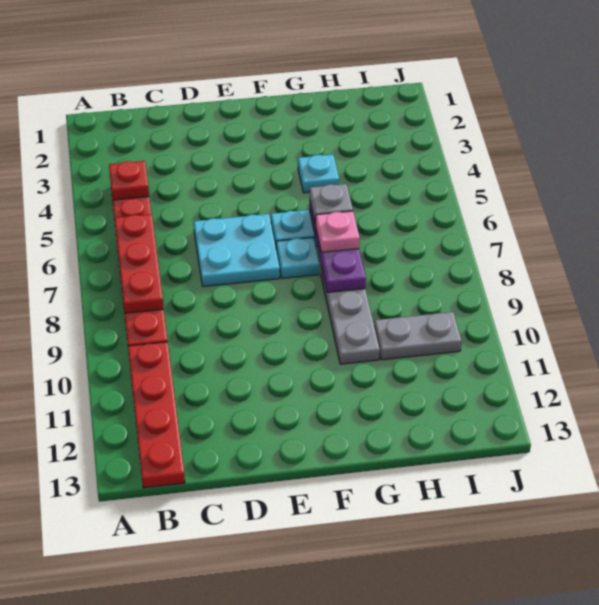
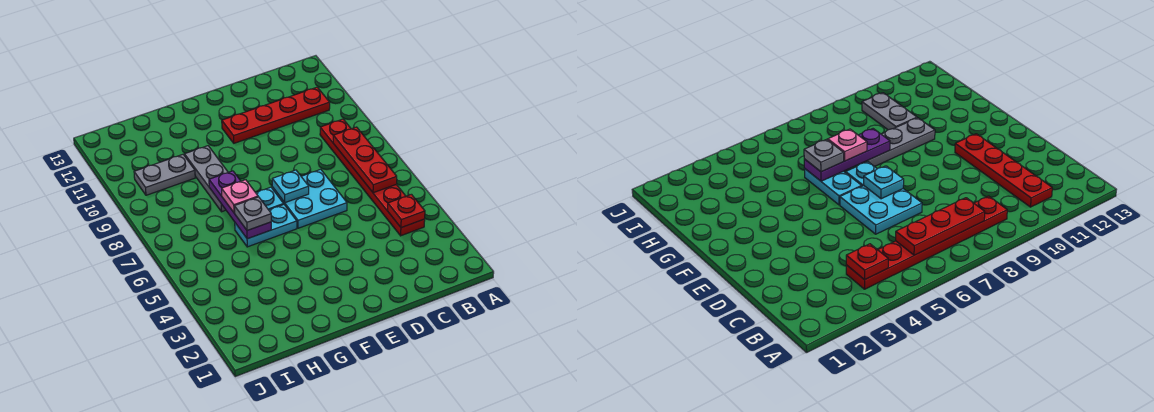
red plate B10:B13 level 1 -> red plate B11:E11 level 1
cyan plate G4 level 1 -> cyan plate E7 level 2

